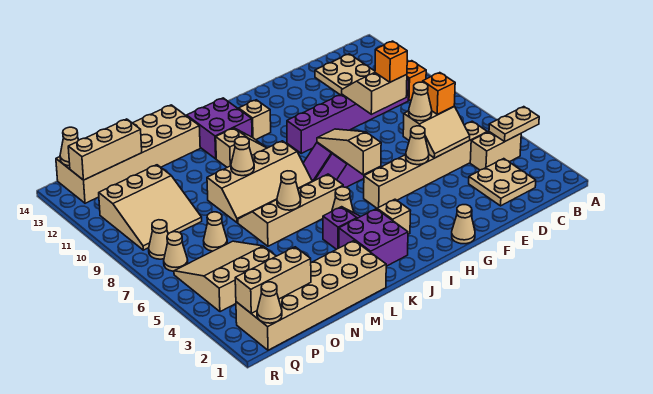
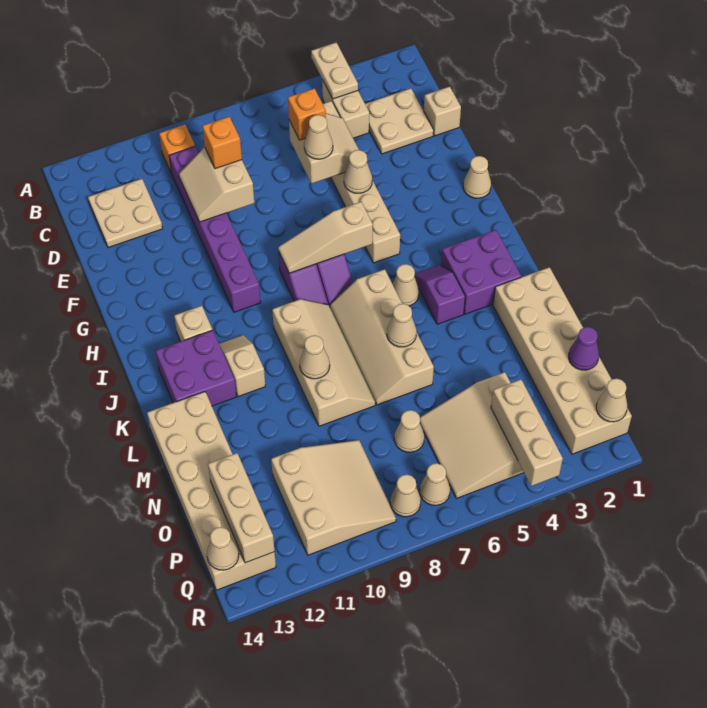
tan brick I3 level 1 -> tan brick D1 level 1
none -> purple cone O1 level 2
tan brick O2:Q2 level 2 -> tan brick P4:R4 level 2

